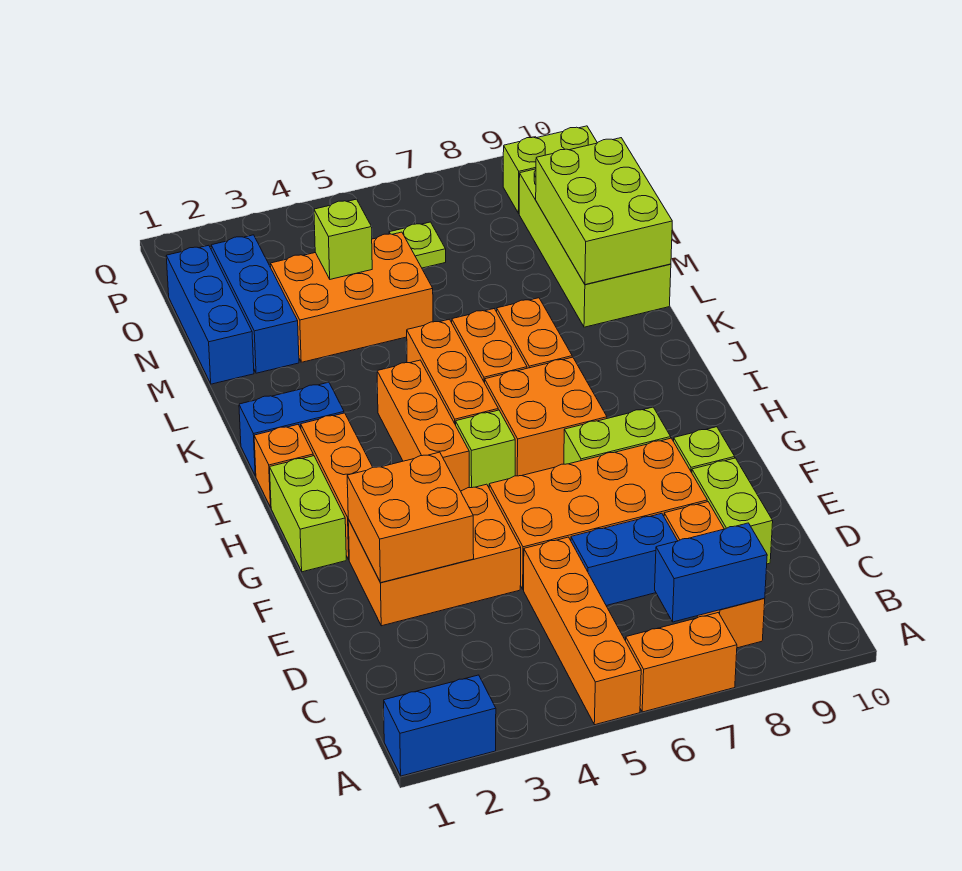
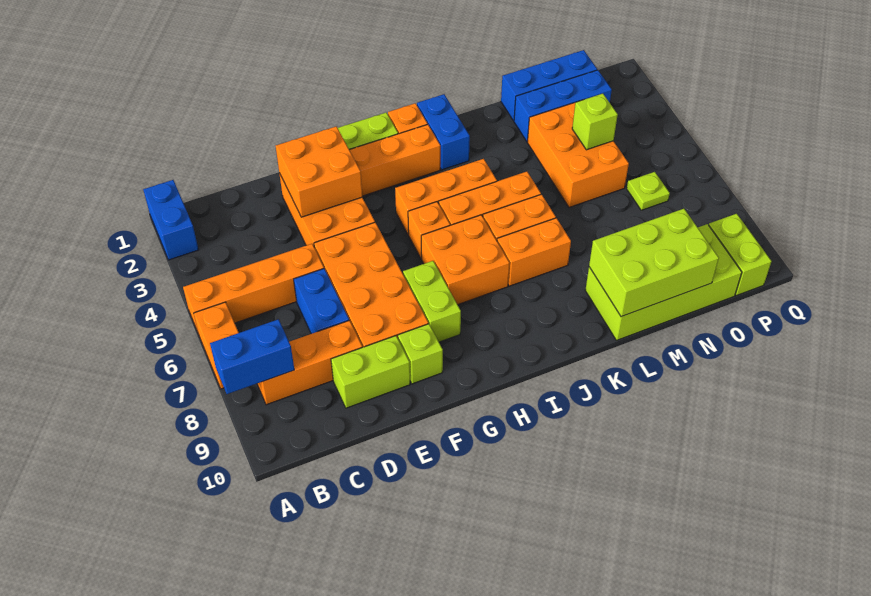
blue brick B7:B8 level 2 -> blue brick A8:B8 level 2
lime brick H5 level 1 -> orange brick H5 level 1

